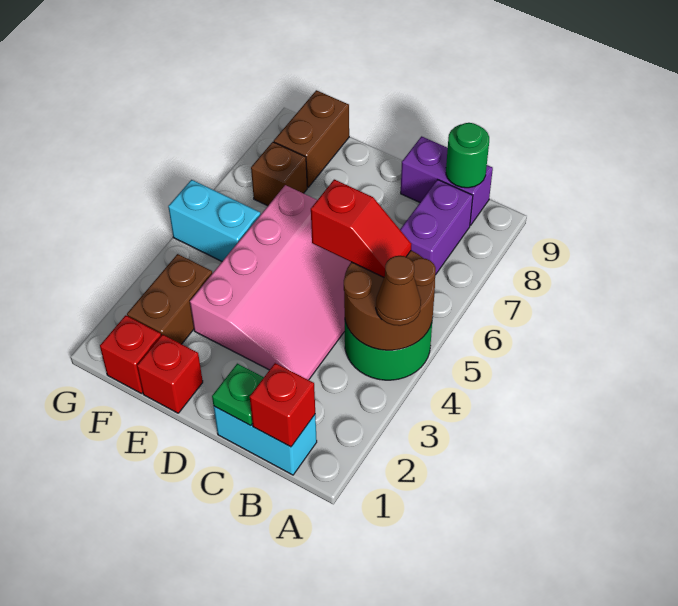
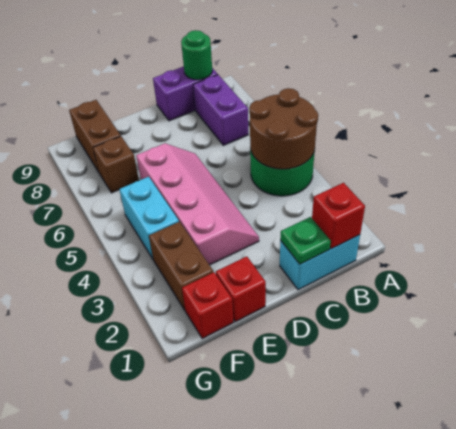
brown cone A4 level 3 -> none
red slope B5:C5 level 3 top C -> none
pink slope C3:E6 level 1 top E -> pink slope D3:E6 level 1 top E
cyan brick F5:G5 level 1 -> cyan brick F4:F5 level 1

